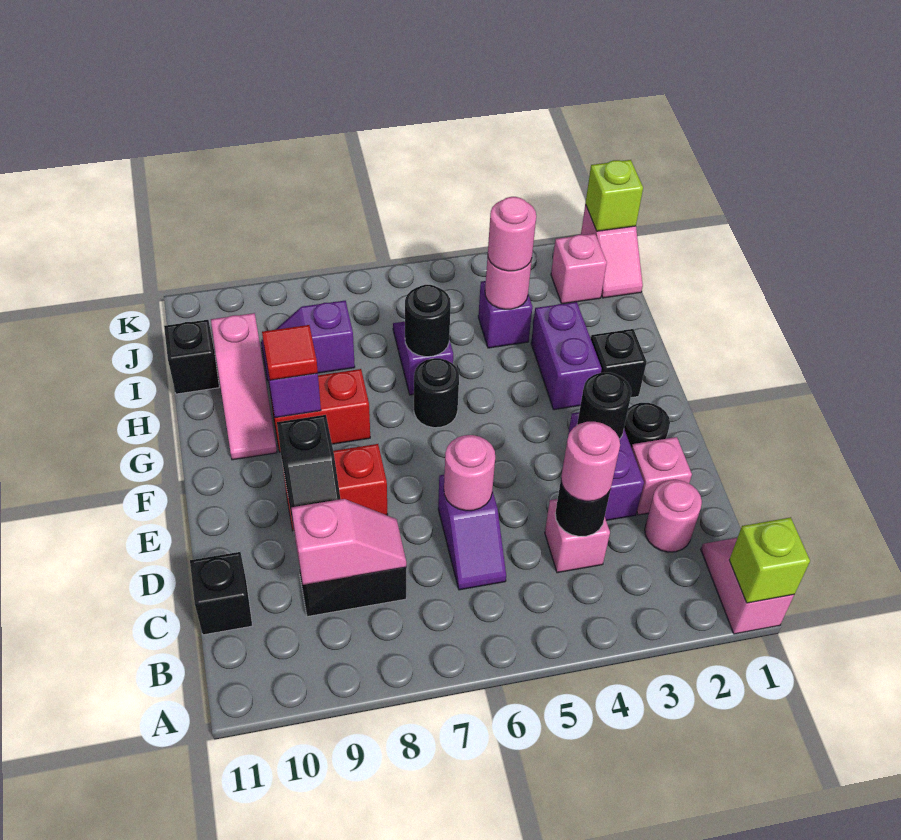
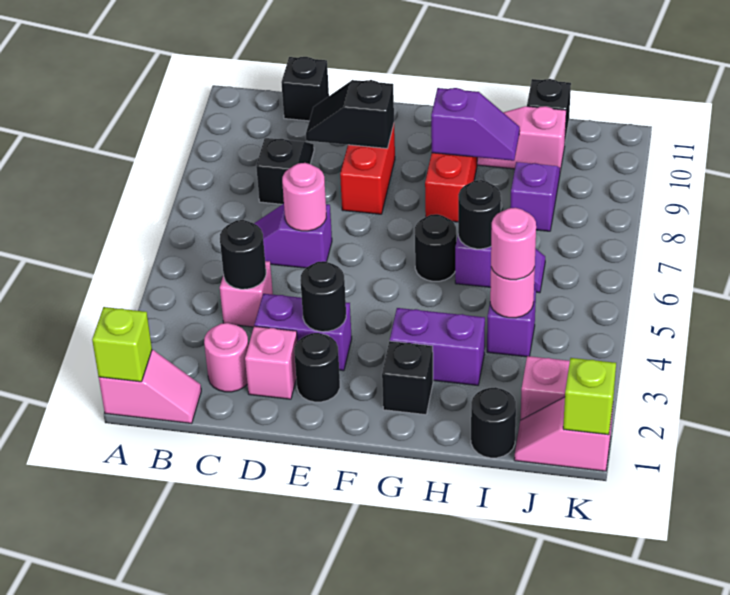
pink round brick C4 level 3 -> none
pink slope C8:C9 level 2 top 9 -> none
red tile G9 level 3 -> none
none -> black round brick I1 level 1

